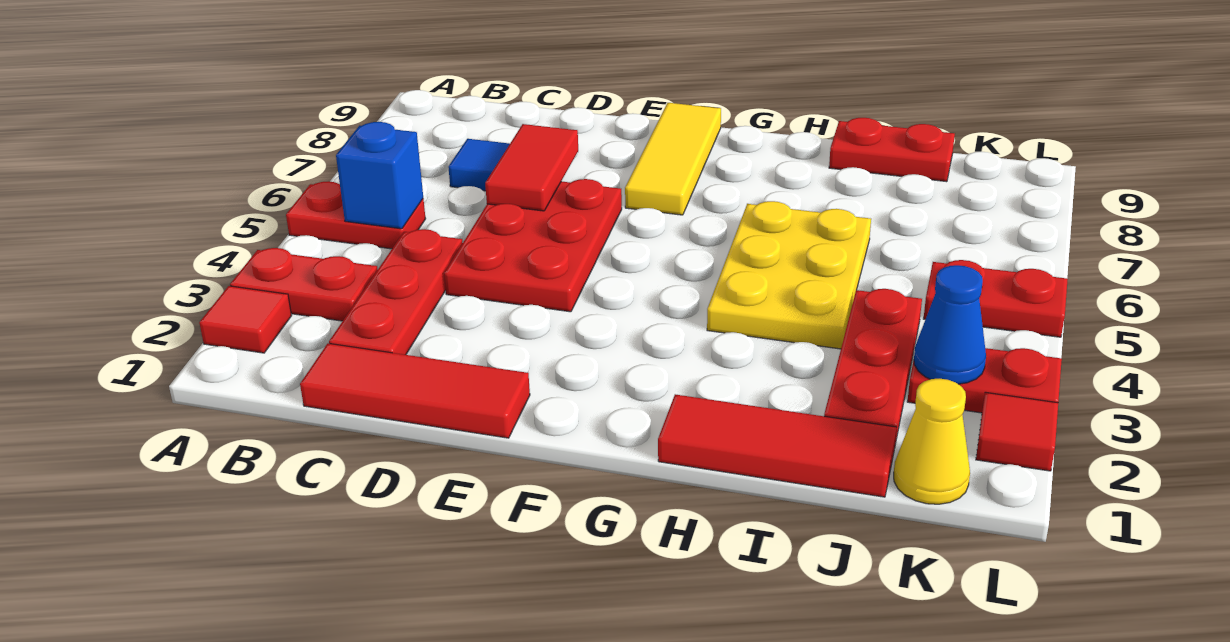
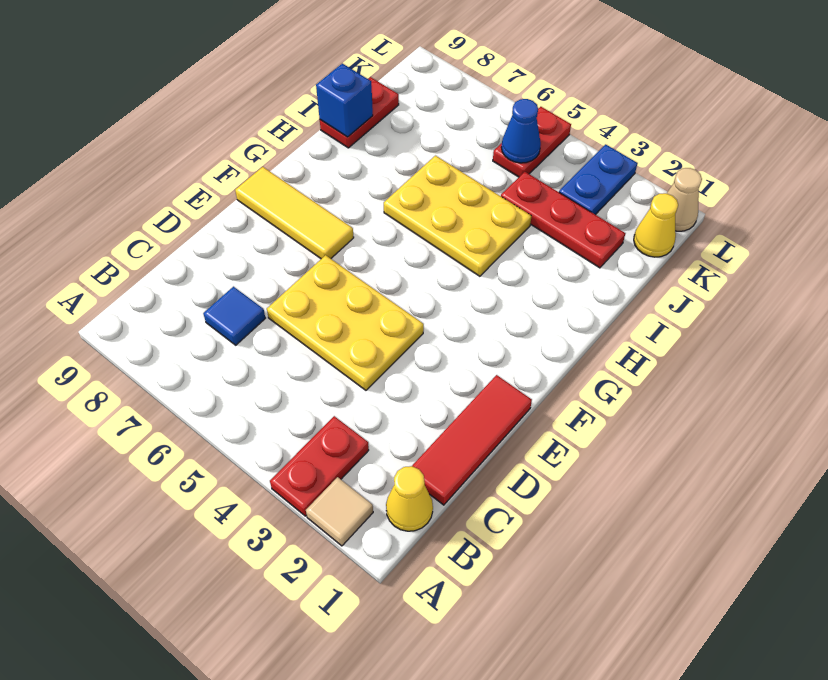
red tile A2 level 1 -> tan tile A2 level 1
red plate A5:B5 level 1 -> none
none -> yellow cone B1 level 1
blue brick B5 level 2 -> blue brick I9 level 2
red plate C2:C4 level 1 -> none
red plate D4:E6 level 1 -> yellow plate D4:E6 level 1
red tile D6:D7 level 2 -> none
red tile H1:J1 level 1 -> none
red plate K3:L3 level 1 -> blue plate K3:L3 level 1
blue cone K3 level 2 -> blue cone K5 level 2
none -> tan cone L1 level 1
red tile L2 level 1 -> none

